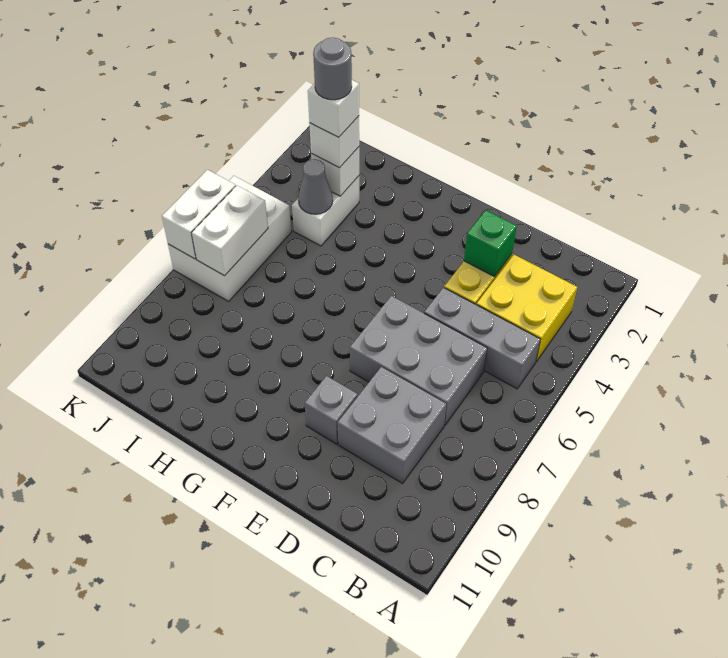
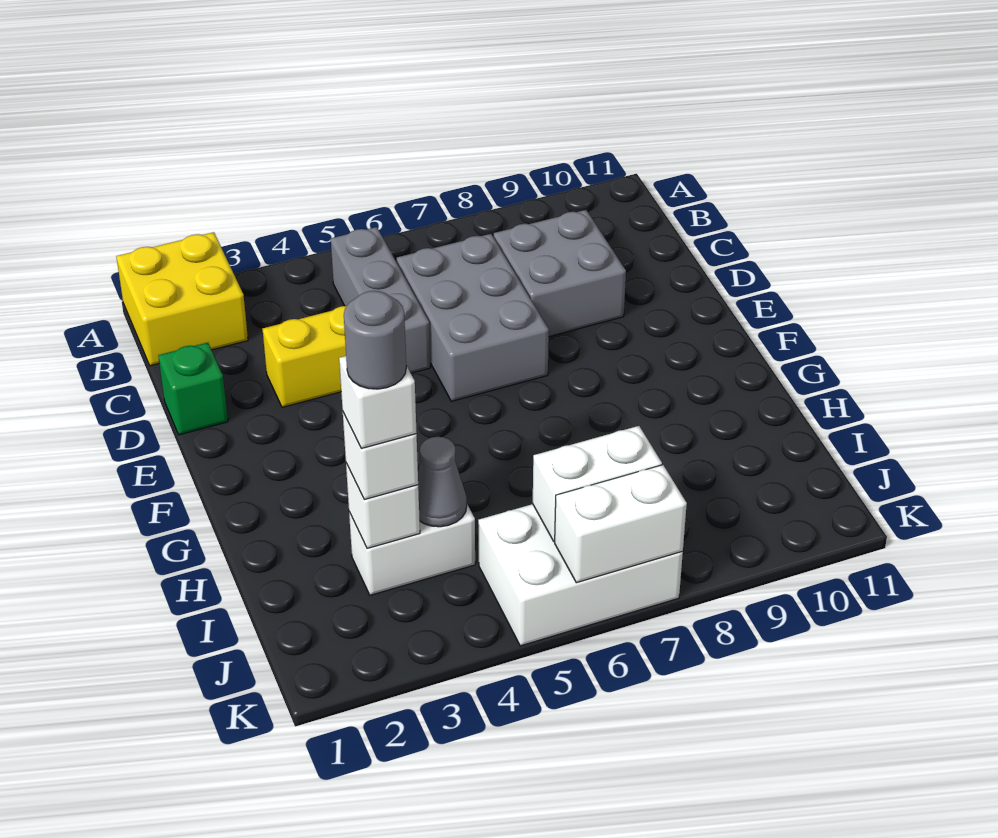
yellow brick B3:C4 level 1 -> yellow brick A1:B2 level 1
green brick D3 level 2 -> green brick D1 level 1
grey brick E9 level 1 -> none

